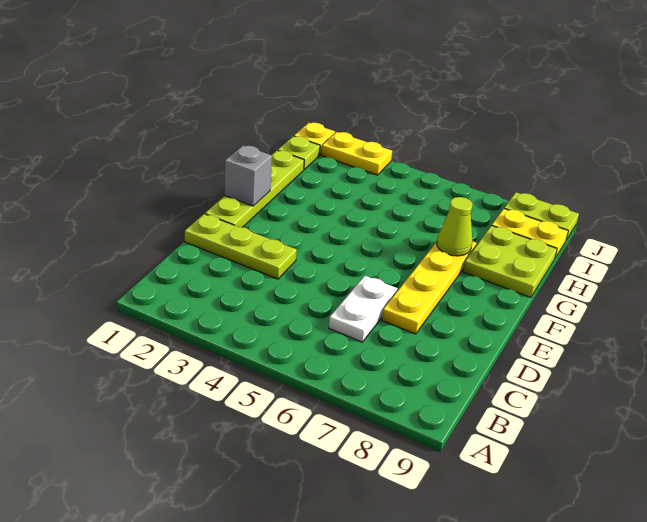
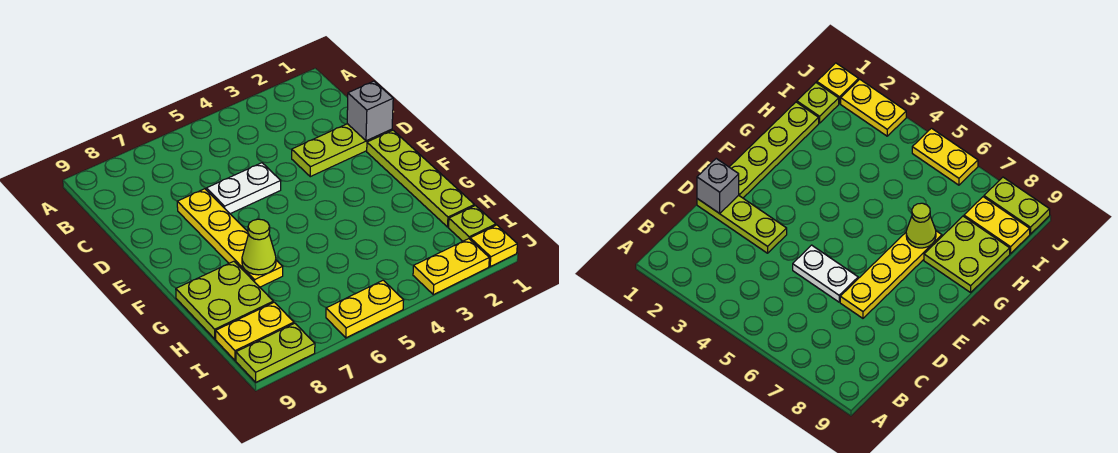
white plate C6:D6 level 1 -> white plate D5:D6 level 1
grey brick F1 level 2 -> grey brick D1 level 2
none -> yellow plate J5:J6 level 1

